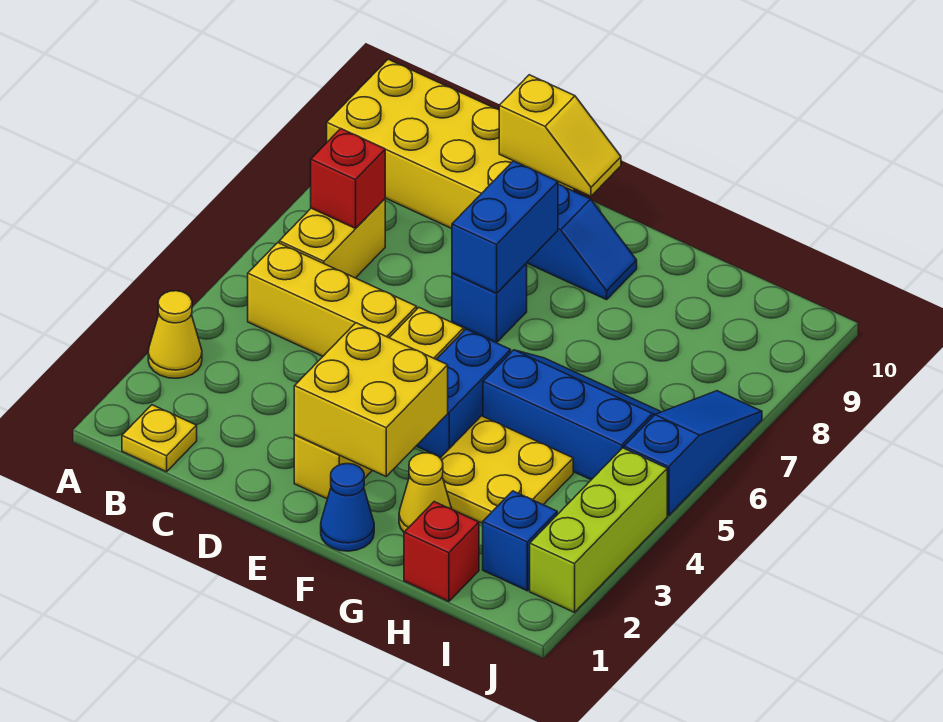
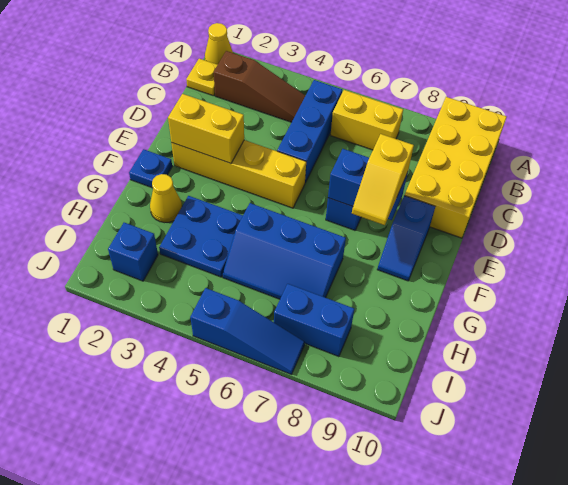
yellow cone A3 level 1 -> yellow cone A1 level 1
none -> brown slope B2:B4 level 1 top 2
yellow brick B5:D5 level 1 -> blue brick B5:D5 level 1
red brick B7 level 2 -> none
yellow slope D10:E10 level 2 top D -> yellow slope E8:F8 level 3 top E
yellow brick E2:F3 level 2 -> yellow brick E2:E3 level 2
blue cone F1 level 1 -> blue plate F1 level 1
blue brick F4:F5 level 1 -> blue brick I7:I8 level 1
yellow plate G3:H4 level 1 -> blue plate G3:H4 level 1
blue slope G5:I6 level 1 top 5 -> blue slope G5:H7 level 1 top G
red brick H1 level 1 -> none
lime brick J2:J4 level 1 -> none

